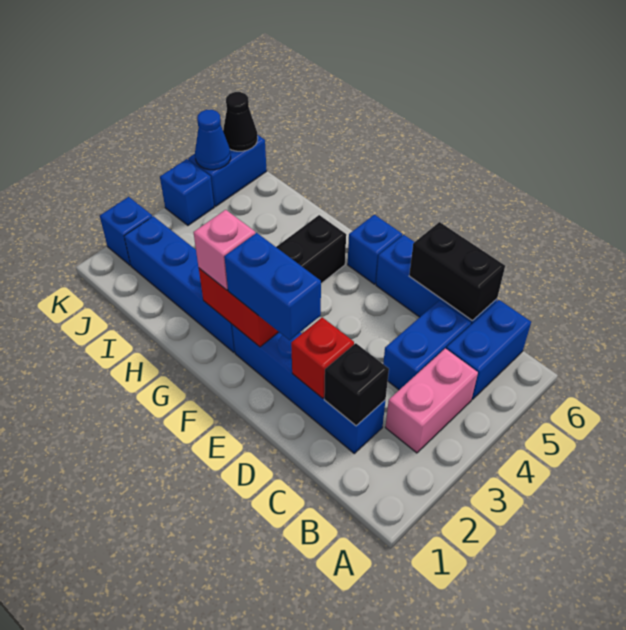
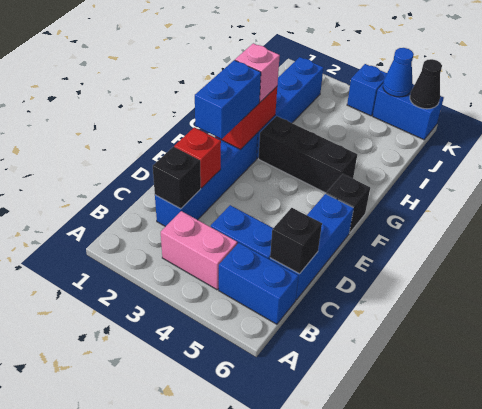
black brick C6:D6 level 2 -> black brick C6 level 2
blue brick F6 level 1 -> black brick F6 level 1
blue brick K2 level 1 -> none

